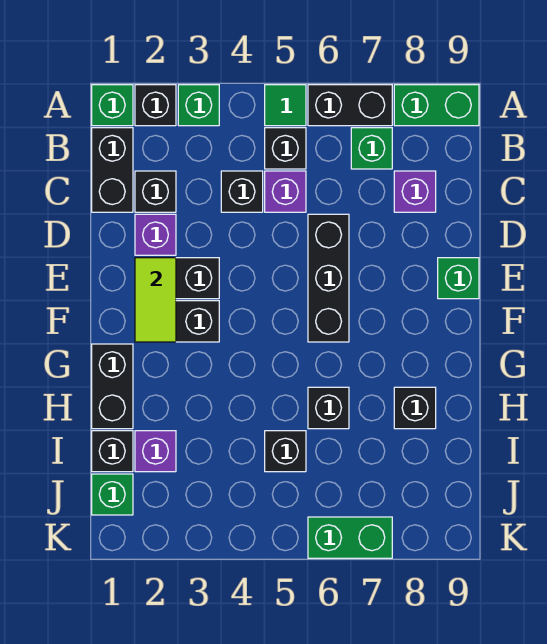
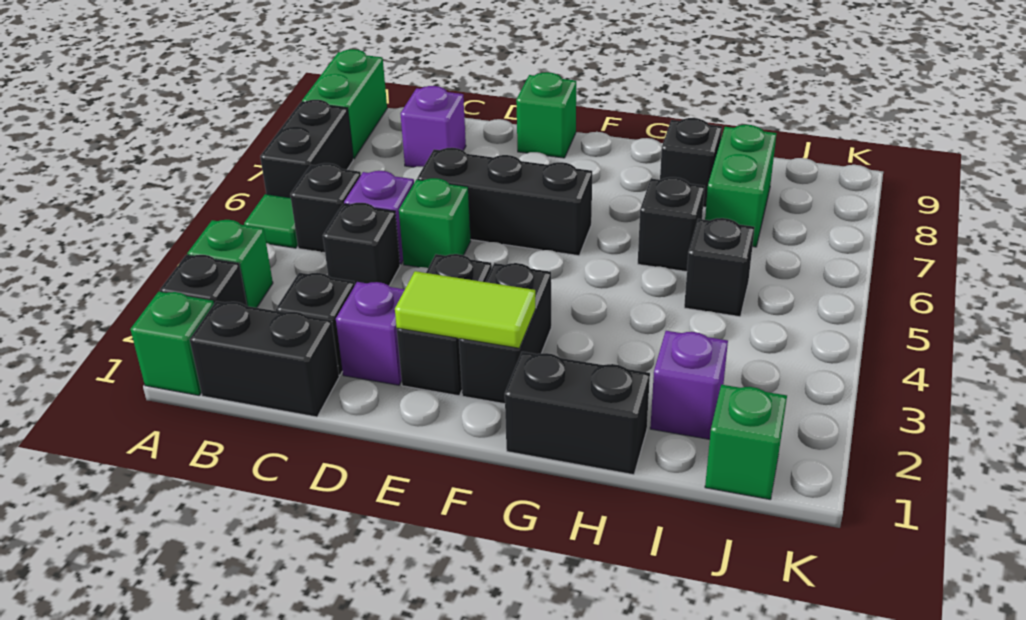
green brick B7 level 1 -> green brick D5 level 1
black brick I1 level 1 -> none
green brick K6:K7 level 1 -> green brick I7:I8 level 1

